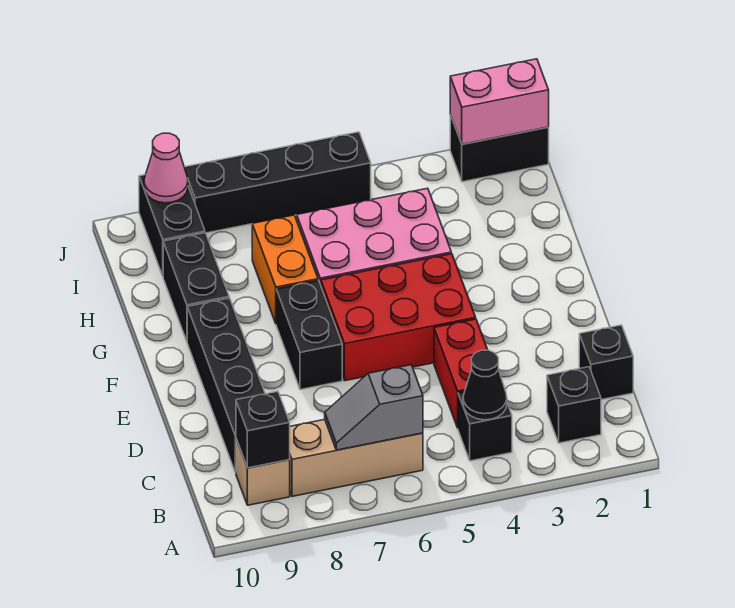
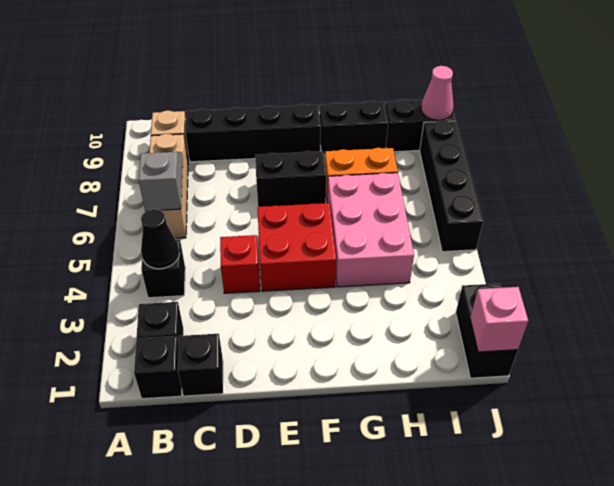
black brick B9 level 2 -> black brick B1 level 1
red brick C4:D4 level 1 -> red brick D4 level 1
red brick E4:F6 level 1 -> red brick E4:F5 level 1
pink brick J1:J2 level 2 -> pink brick J1 level 2

